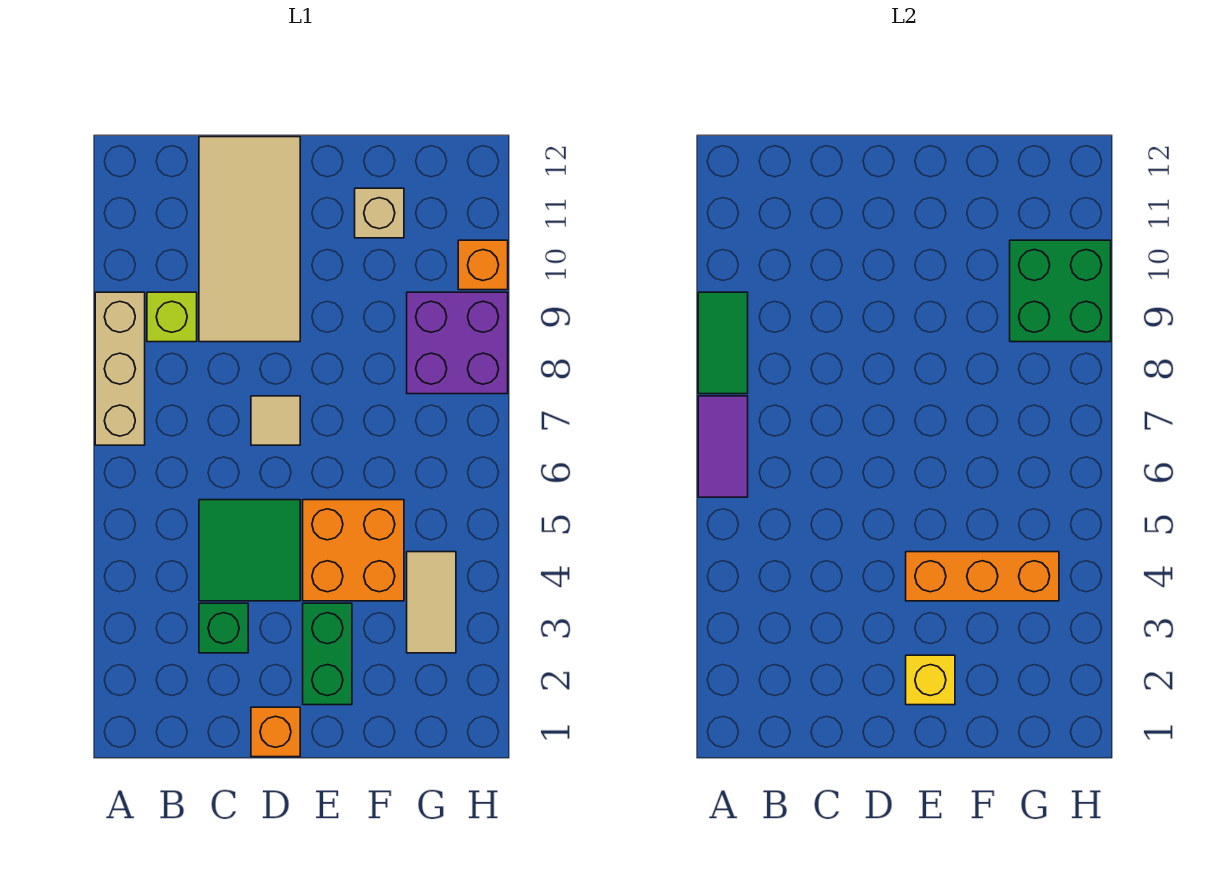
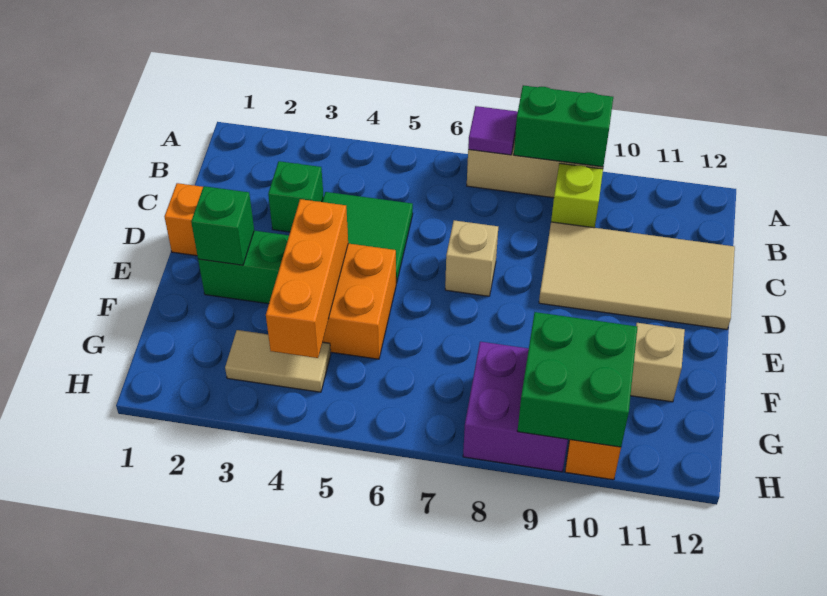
purple tile A6:A7 level 2 -> purple tile A7 level 2
green tile A8:A9 level 2 -> green brick A8:A9 level 2
tan tile D7 level 1 -> tan brick D7 level 1
yellow brick E2 level 2 -> green brick E2 level 2

